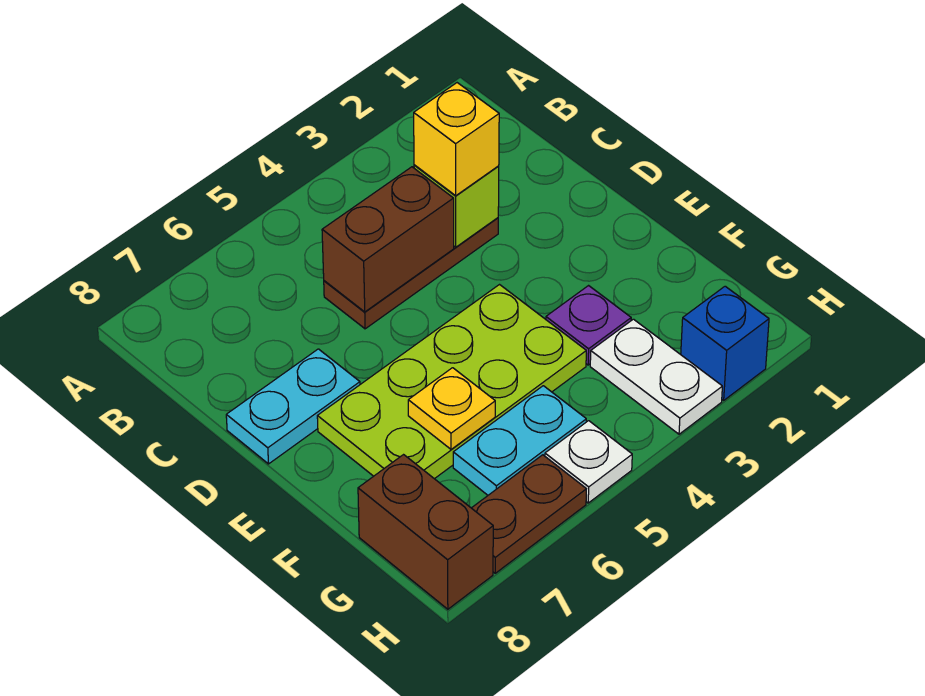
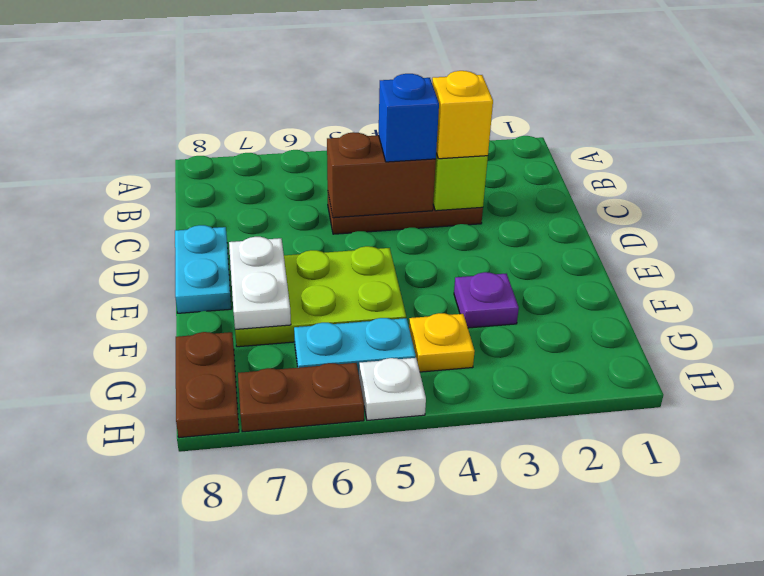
cyan plate D7:D8 level 1 -> cyan plate D8:E8 level 1
lime plate E4:F7 level 1 -> lime plate E5:F7 level 1
yellow plate F6 level 2 -> yellow plate G4 level 1
white plate G3:H3 level 1 -> white plate E7:F7 level 2
brown brick G8:H8 level 1 -> brown plate G8:H8 level 1
blue brick H2 level 1 -> blue brick C4 level 3

